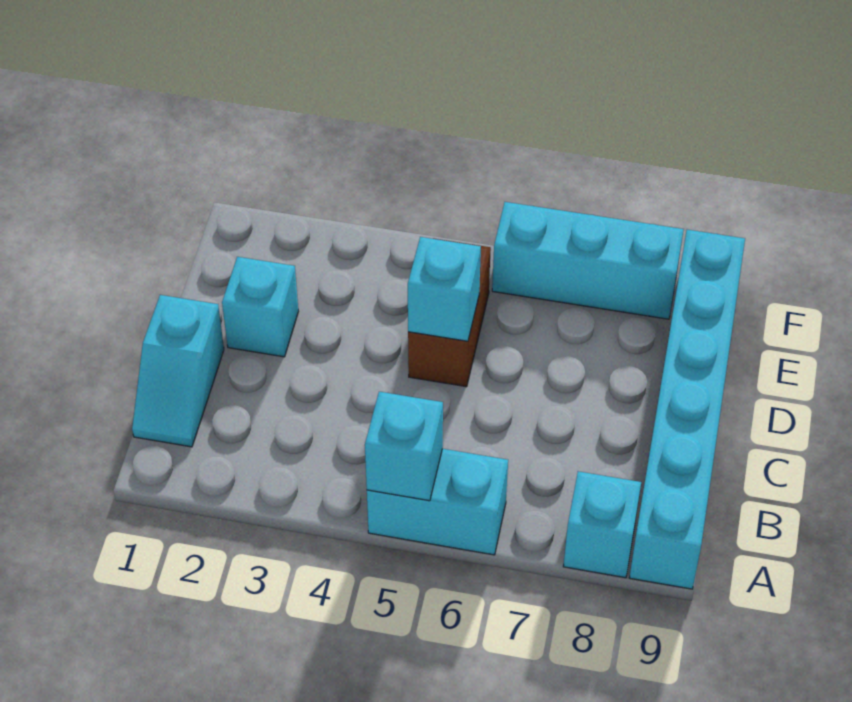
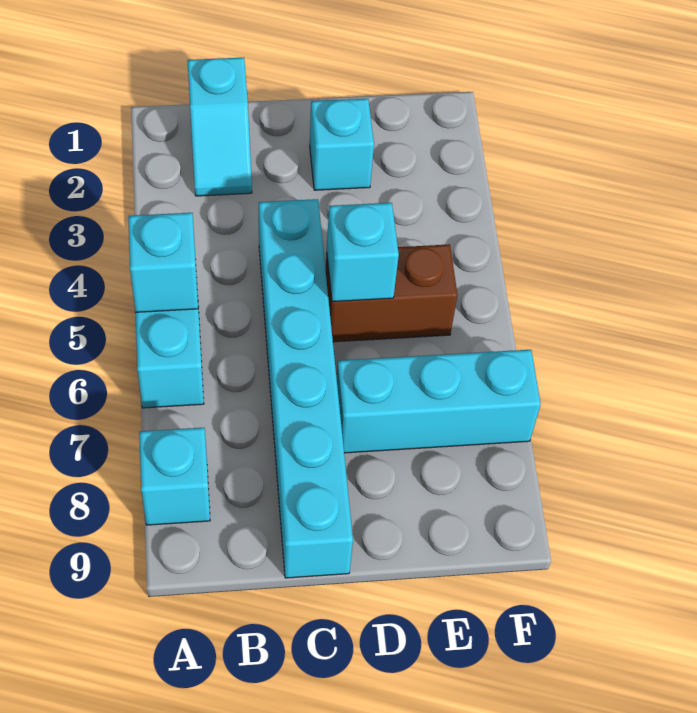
cyan brick A9:F9 level 1 -> cyan brick C4:C9 level 1
cyan slope B1:C1 level 1 top C -> cyan slope B1:B2 level 1 top 1
cyan brick F6:F8 level 1 -> cyan brick D7:F7 level 1

